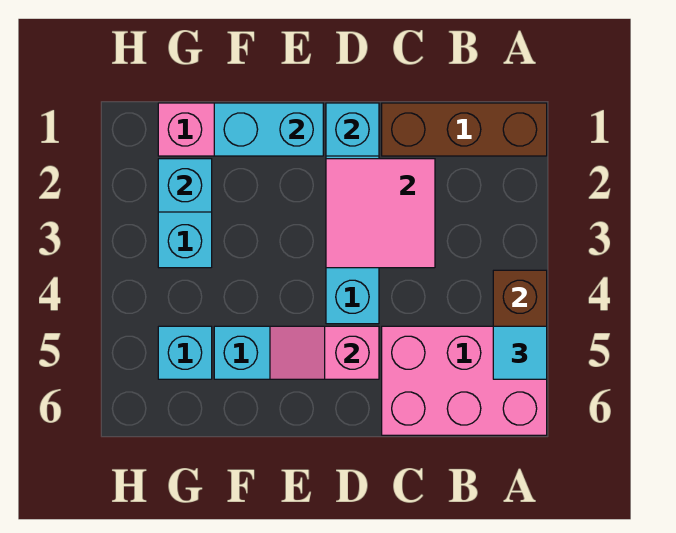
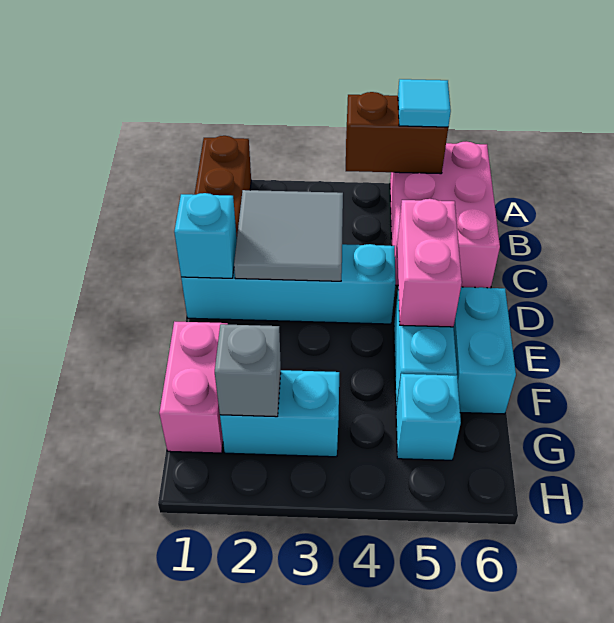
pink tile C2:D3 level 2 -> grey tile C2:D3 level 2
pink slope D5:E5 level 2 top D -> pink brick D5:E5 level 2
cyan brick E1:F1 level 2 -> cyan brick E6:F6 level 1
cyan brick G2 level 2 -> grey brick G2 level 2

